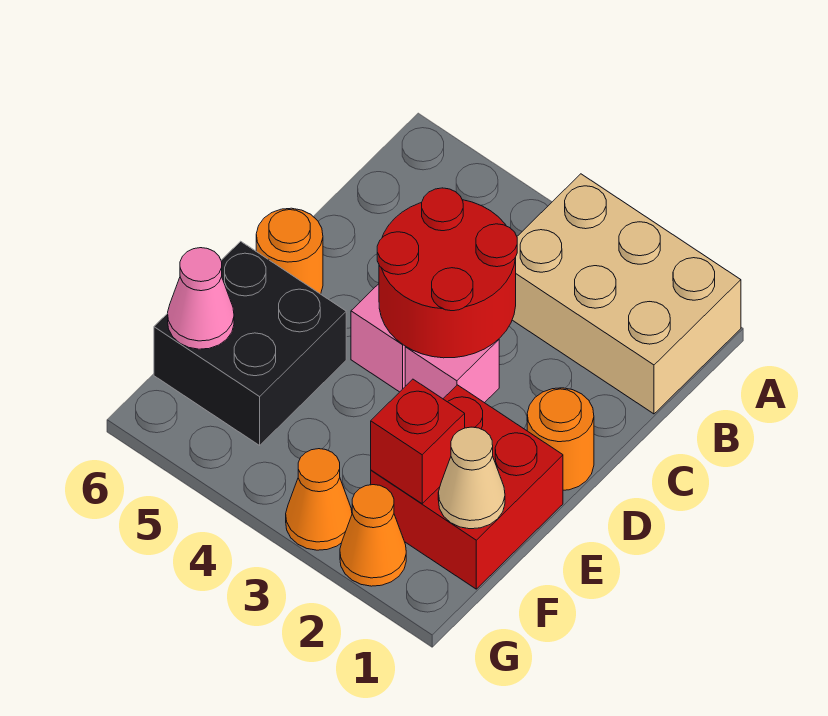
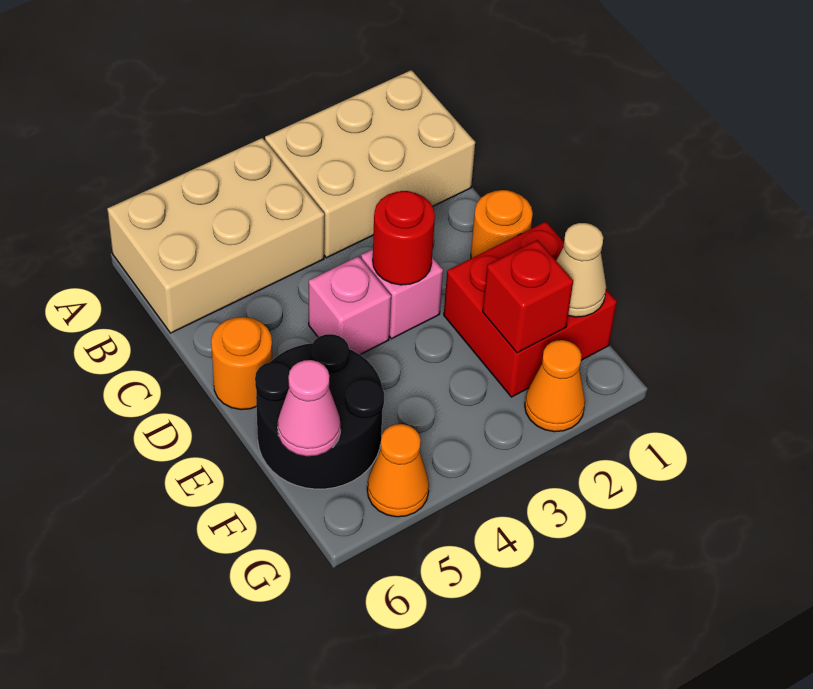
none -> tan brick A4:B6 level 1
red round brick C3:D4 level 2 -> red round brick D3 level 2
black brick E5:F6 level 1 -> black round brick E5:F6 level 1
orange cone G3 level 1 -> orange cone G5 level 1

